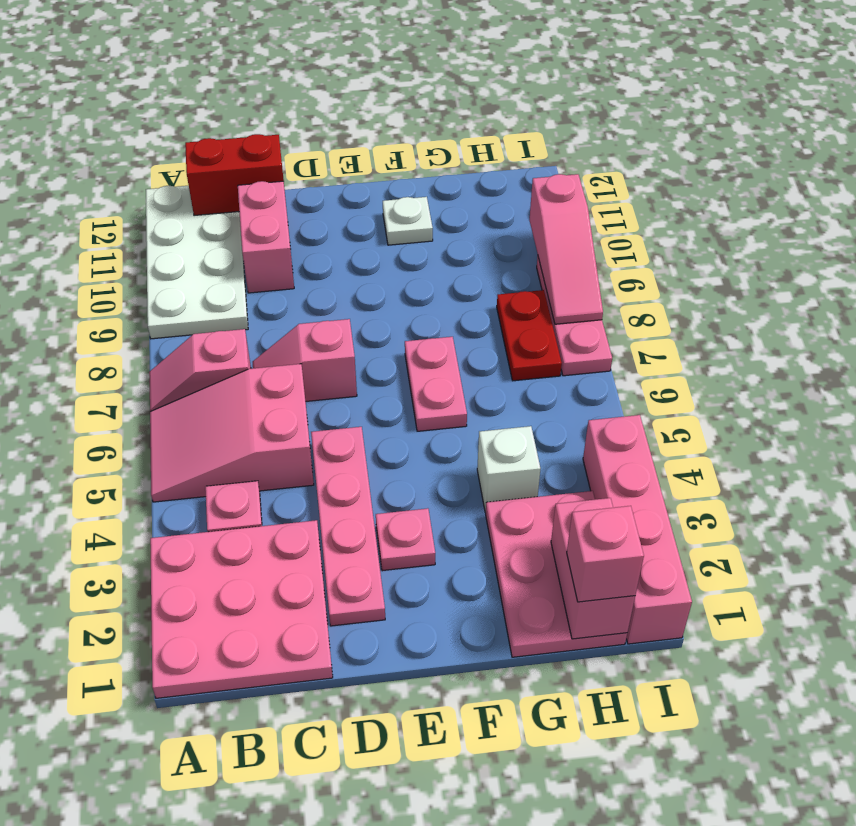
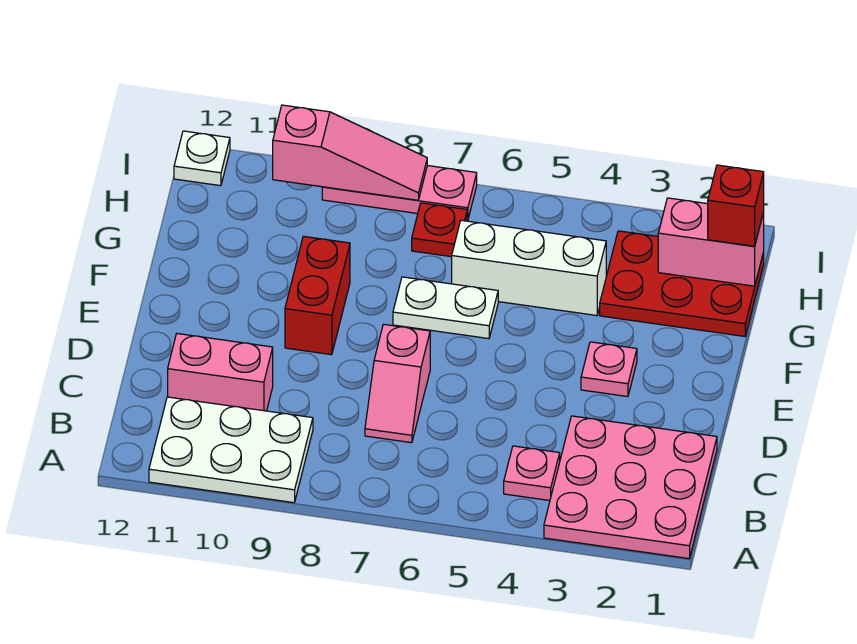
pink slope A5:C6 level 1 top C -> none
pink slope A7:B7 level 1 top B -> none
white plate A9:B12 level 1 -> white plate A9:B11 level 1
red brick B12:C12 level 2 -> red brick E9:F9 level 1
pink plate D2:D5 level 1 -> none
pink plate F6:F7 level 1 -> white plate F6:F7 level 1
white plate F11 level 1 -> white plate I12 level 1
pink plate G1:H3 level 1 -> red plate G1:H3 level 1
white brick G4 level 1 -> white brick G4:G6 level 1
pink brick H1 level 3 -> red brick H1 level 3
red plate H7:H8 level 1 -> red plate H7 level 1
pink brick I1:I4 level 1 -> none

